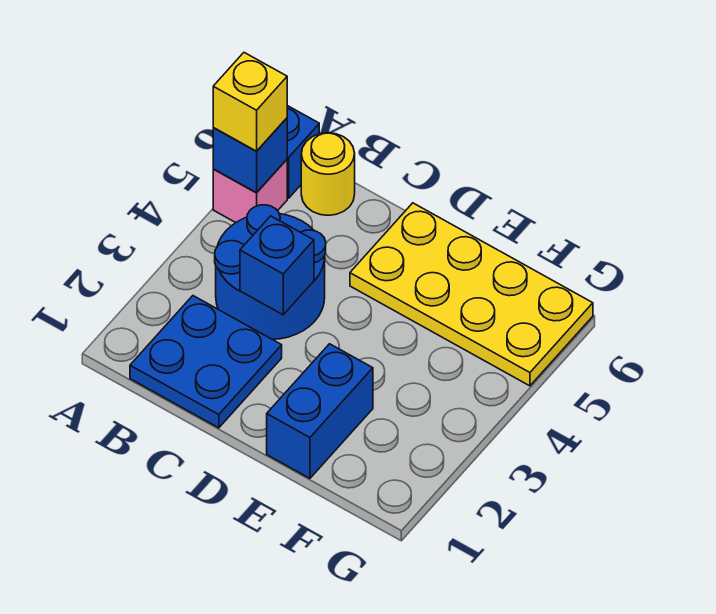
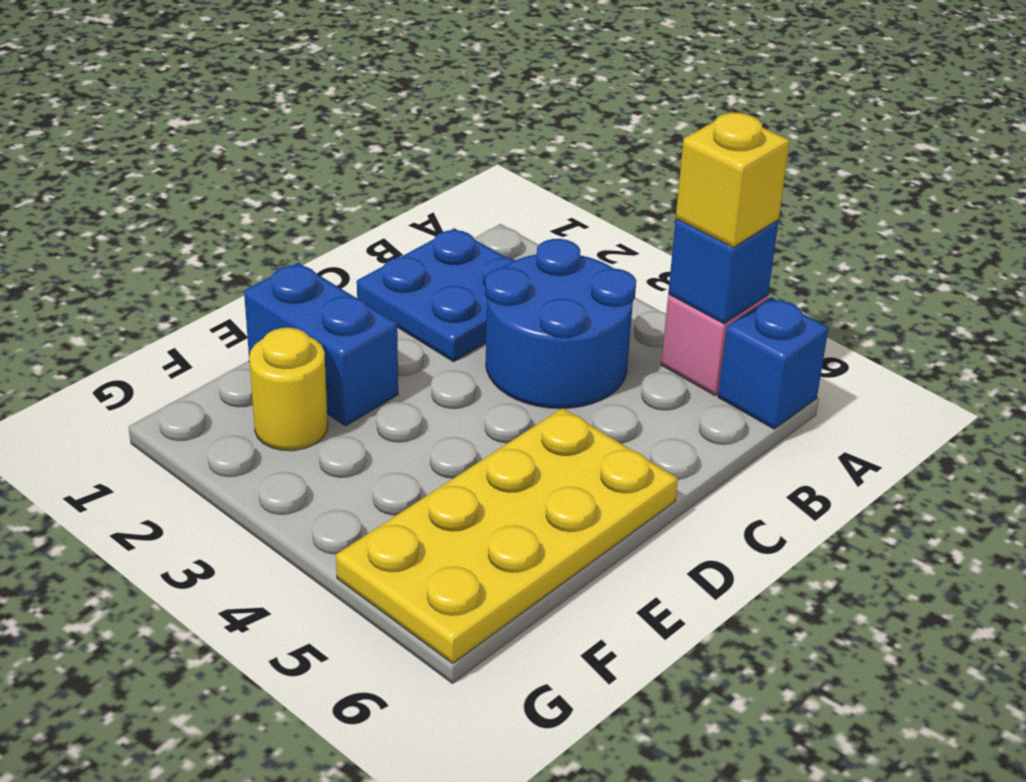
yellow round brick B6 level 1 -> yellow round brick F2 level 1
blue brick C3 level 2 -> none

